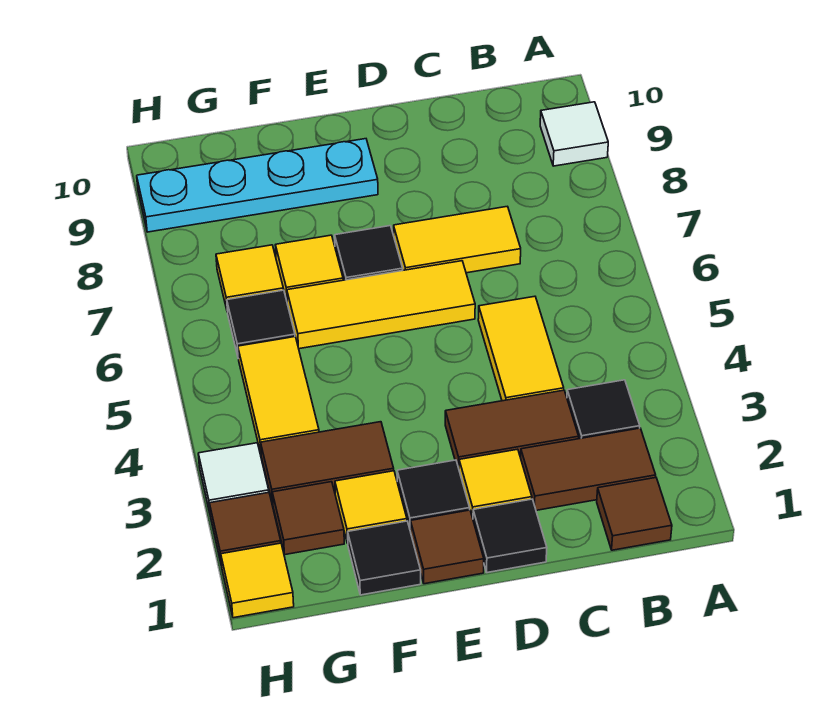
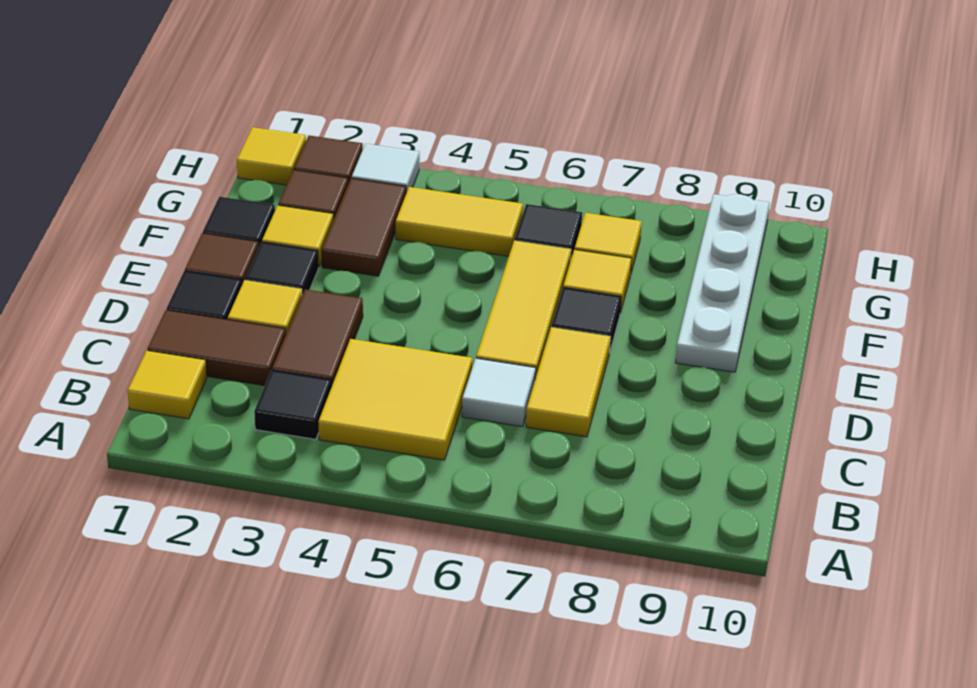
white tile A9 level 1 -> white tile C6 level 1
brown tile B1 level 1 -> yellow tile B1 level 1
brown tile B2:C2 level 1 -> brown tile C1:C2 level 1
yellow tile C4:C5 level 1 -> yellow tile B4:C5 level 1
cyan plate E9:H9 level 1 -> white plate E9:H9 level 1

